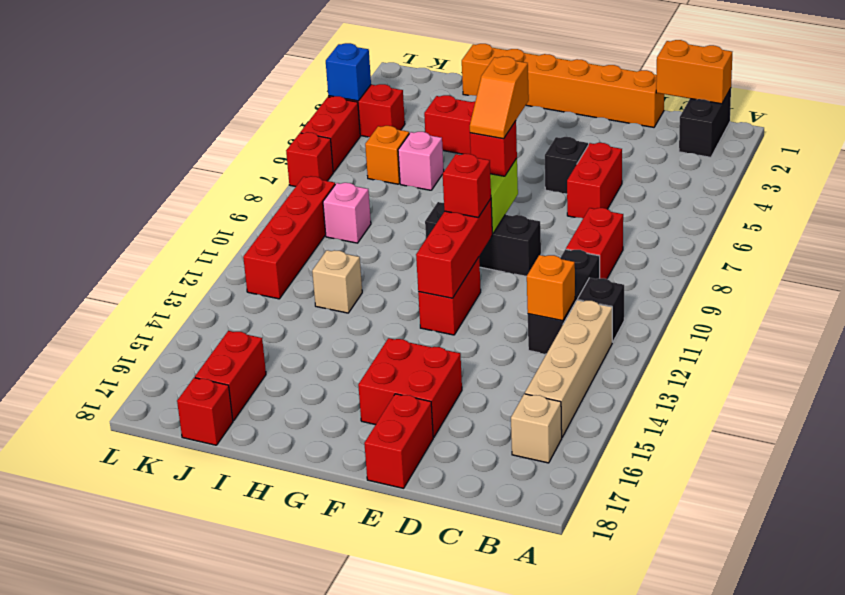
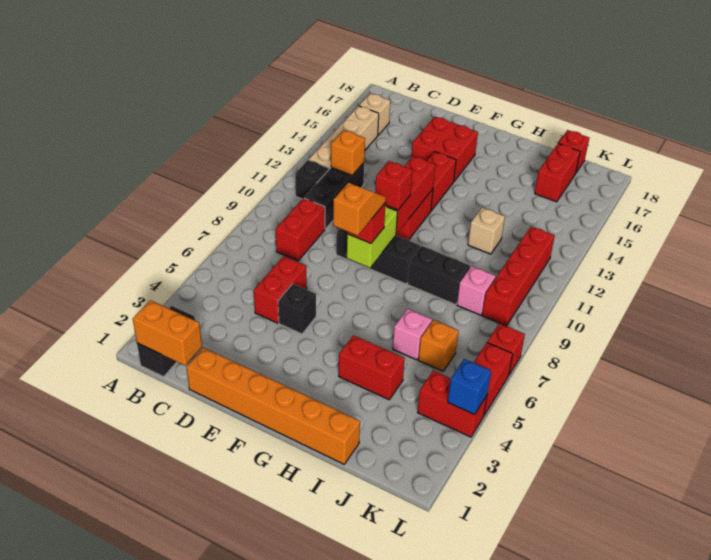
red brick E17:E18 level 1 -> red brick F13:F14 level 1
none -> black brick H9:I9 level 1

